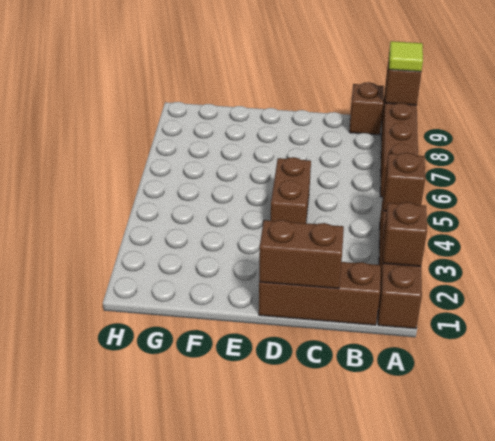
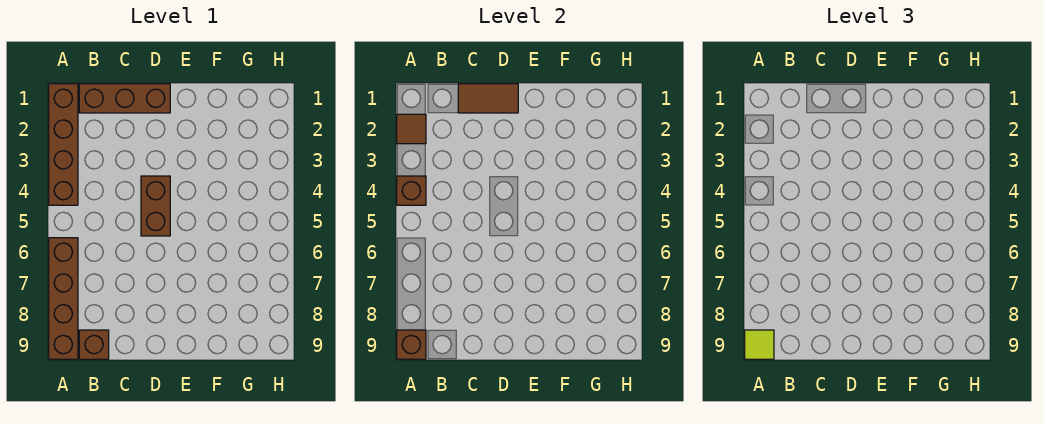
brown brick A2 level 2 -> brown tile A2 level 2
brown brick C1:D1 level 2 -> brown tile C1:D1 level 2

